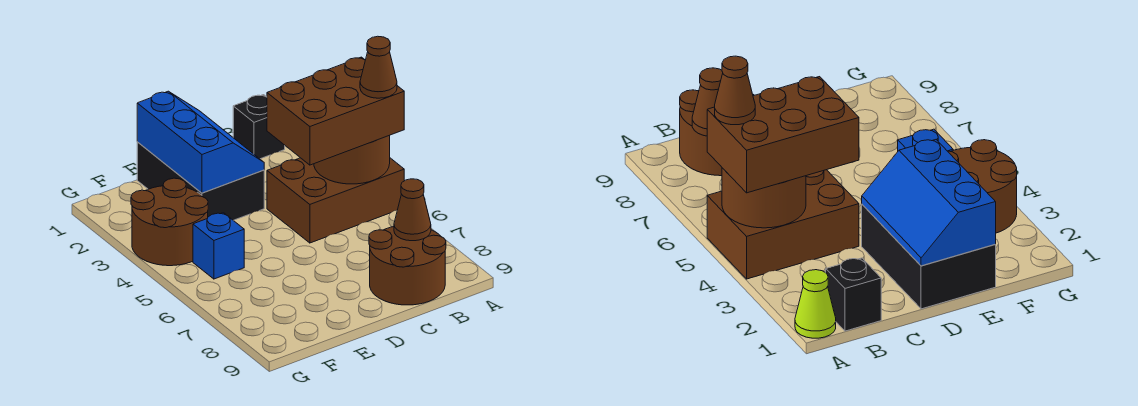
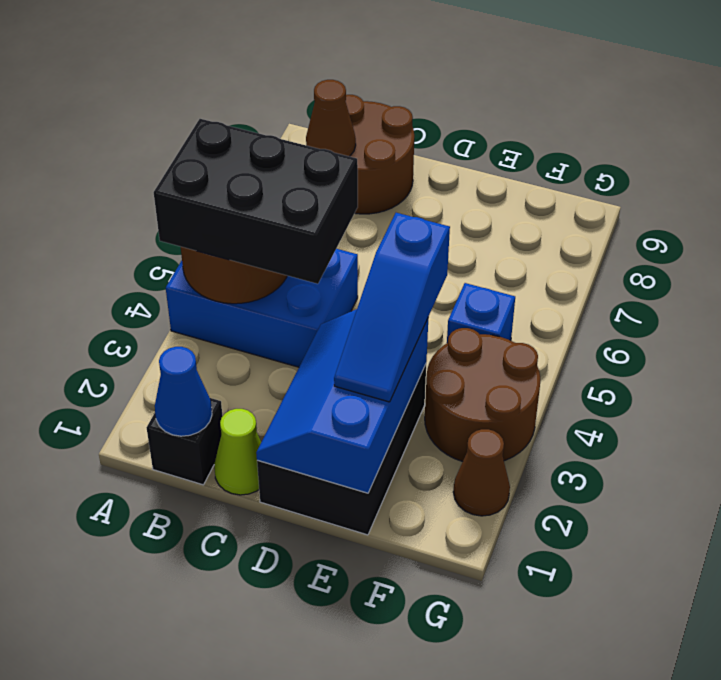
lime cone A1 level 1 -> lime cone C1 level 1
brown brick A4:C5 level 1 -> blue brick A4:C5 level 1
brown brick A4:C5 level 3 -> black brick A4:C5 level 3
brown cone A5 level 4 -> brown cone G2 level 1
none -> blue cone B1 level 2
none -> blue slope E2:E4 level 3 top 4

